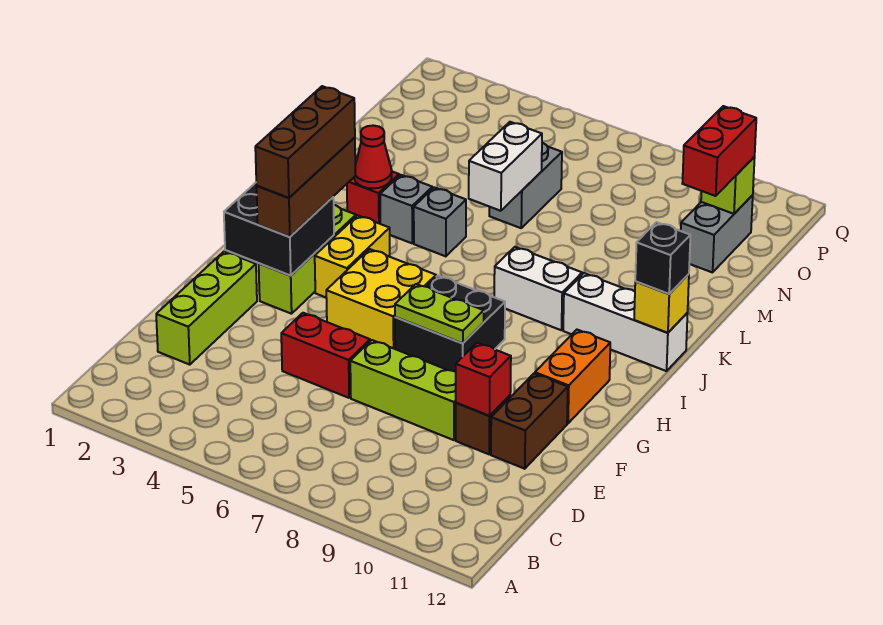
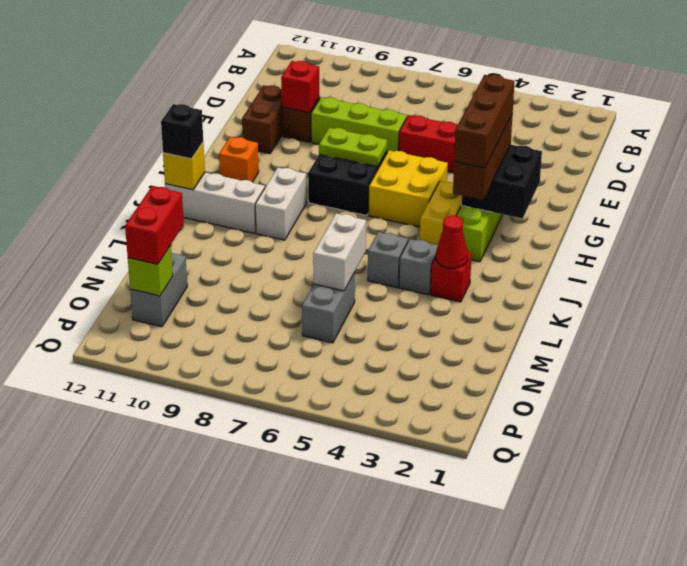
lime brick D2:F2 level 1 -> none
orange brick G11:H11 level 1 -> orange brick H11 level 1
white brick J8:J9 level 1 -> white brick I9:J9 level 1

